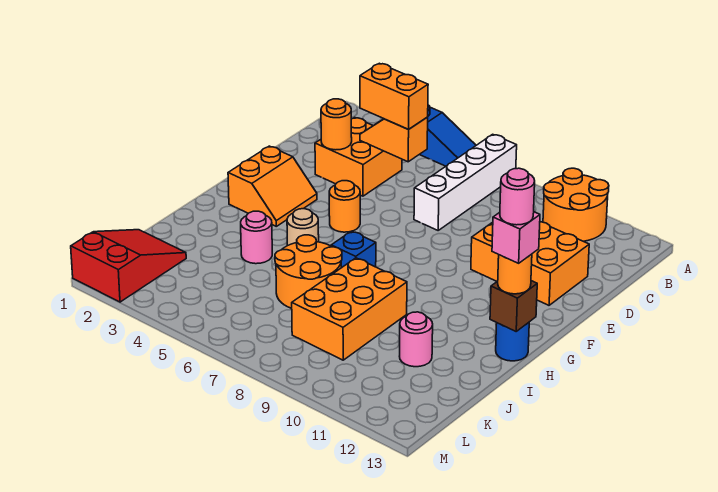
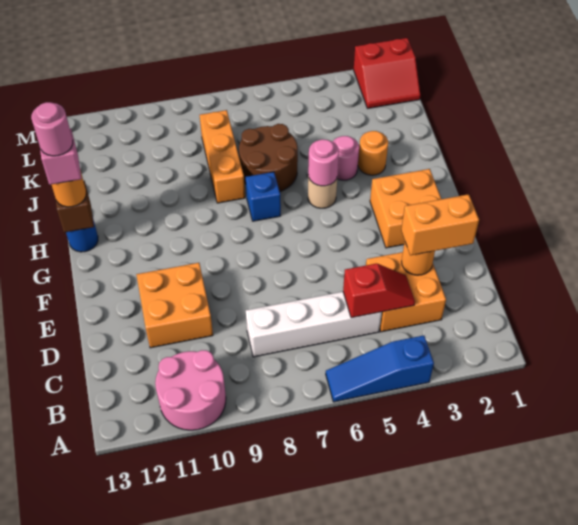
white brick A7:D7 level 1 -> white brick C5:C8 level 1
orange round brick A10:B11 level 1 -> pink round brick A10:B11 level 1
orange slope C4:C5 level 2 top 5 -> red slope C4:C5 level 2 top 5
orange brick C4:C5 level 3 -> orange brick D2:D3 level 3
orange brick D10:E12 level 1 -> orange brick D10:E11 level 1
orange slope F2:G3 level 1 top 2 -> orange brick F2:G3 level 1
orange round brick F5 level 1 -> orange round brick I3 level 1
orange round brick I6:J7 level 1 -> brown round brick I6:J7 level 1
orange brick I8:K9 level 1 -> orange brick I8:K8 level 1
pink round brick J11 level 1 -> pink round brick H5 level 2
red slope K1:M2 level 1 top M -> red slope L1:M2 level 1 top M

